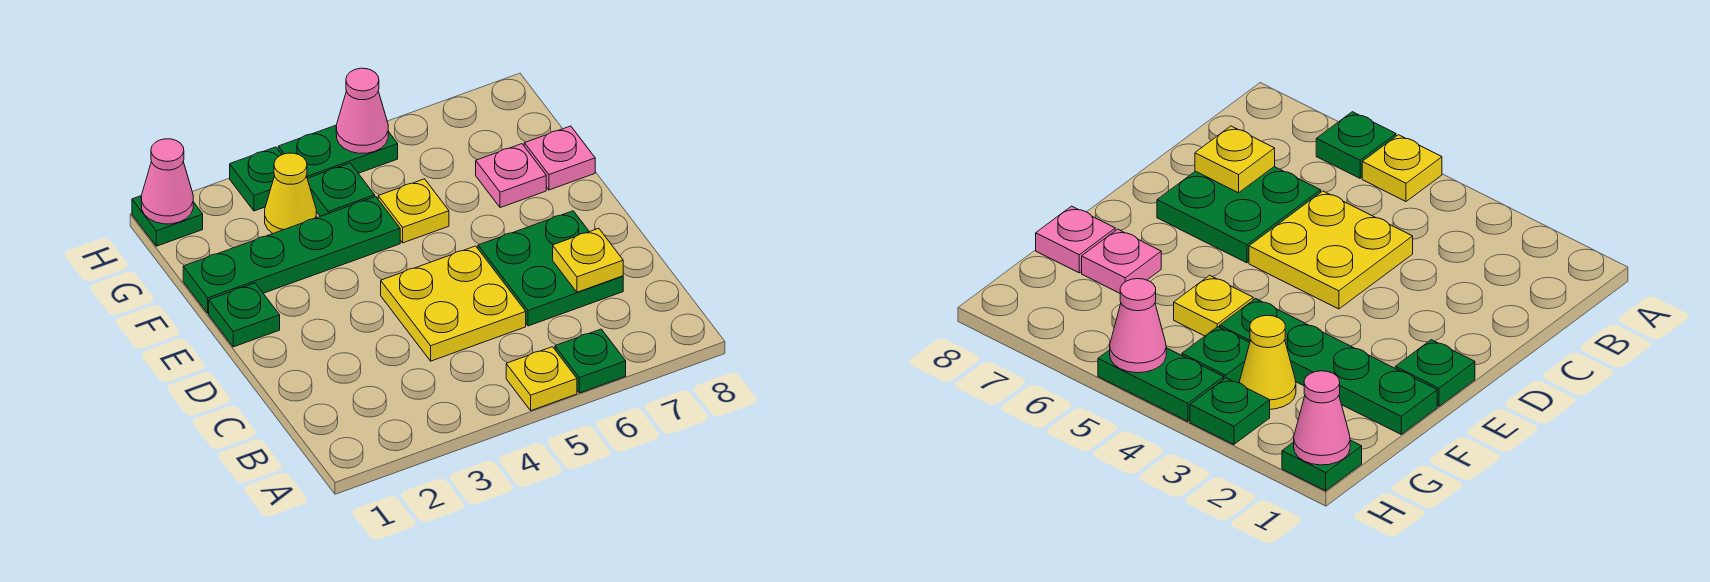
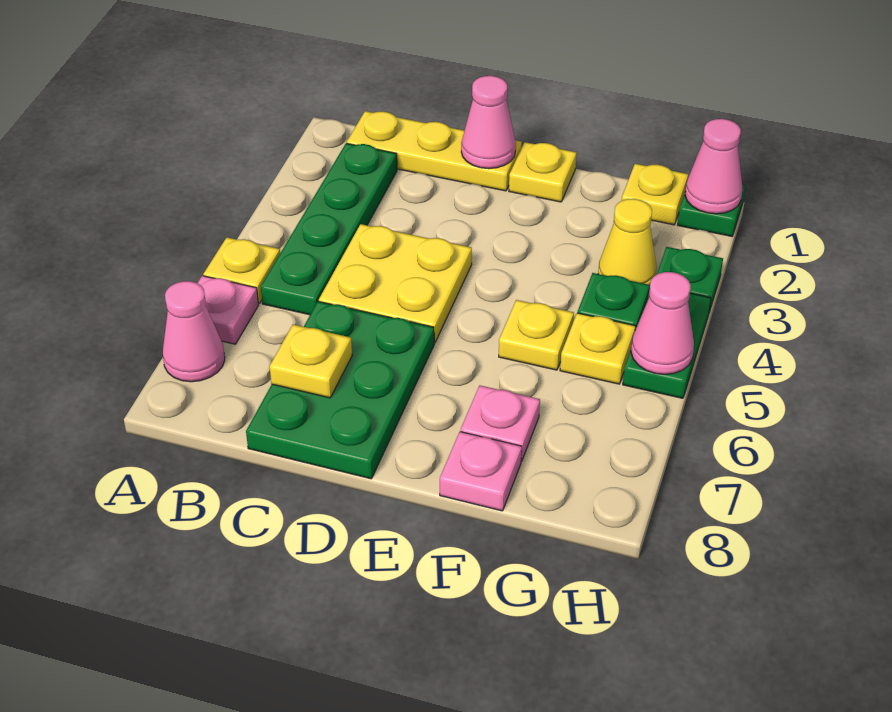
green plate A6 level 1 -> pink plate A6 level 1
none -> pink cone A7 level 1
none -> yellow plate B1:D1 level 1
green plate C6:D7 level 1 -> green plate C6:D8 level 1
none -> pink cone D1 level 2
green plate E1 level 1 -> yellow plate E1 level 1
green plate F1:F4 level 1 -> green plate B2:B5 level 1
none -> yellow plate G1 level 1
none -> yellow plate G5 level 1

